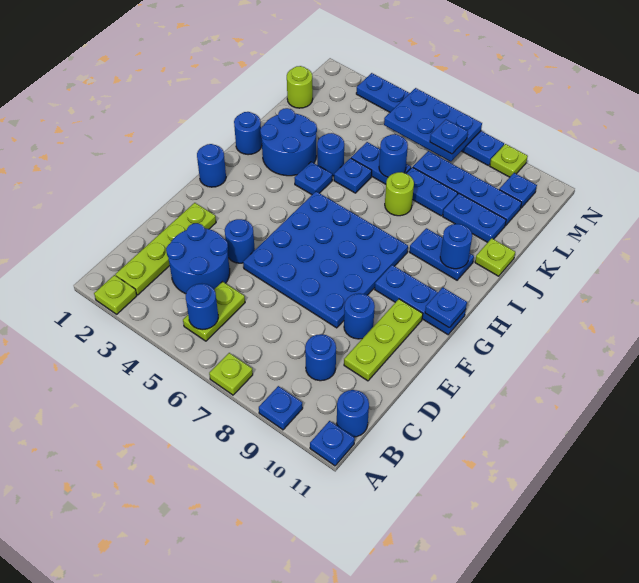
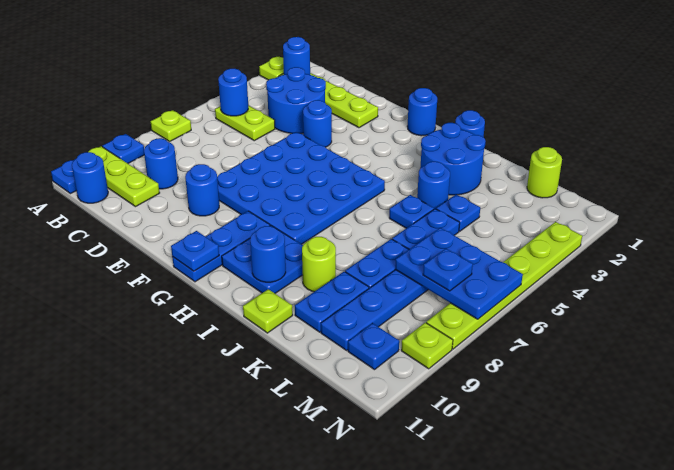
lime plate D10:F10 level 1 -> lime plate A10:C10 level 1
blue plate I4 level 1 -> blue plate K4 level 1
blue plate I9:I10 level 1 -> blue plate H9:I10 level 1
lime round brick J7 level 1 -> lime round brick J9 level 1
blue round brick K6 level 2 -> blue round brick B2 level 2
blue plate M5:N7 level 2 -> blue plate L6:N7 level 2
blue plate N3:N8 level 1 -> lime plate N3:N8 level 1

